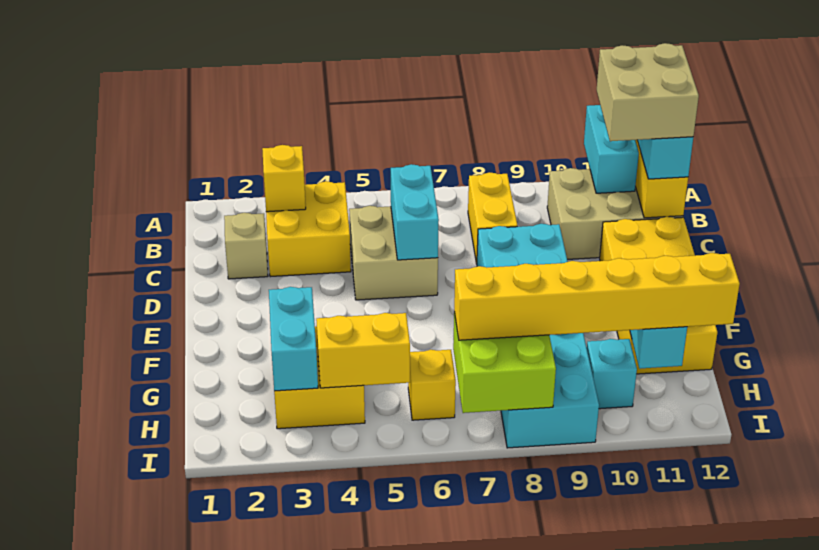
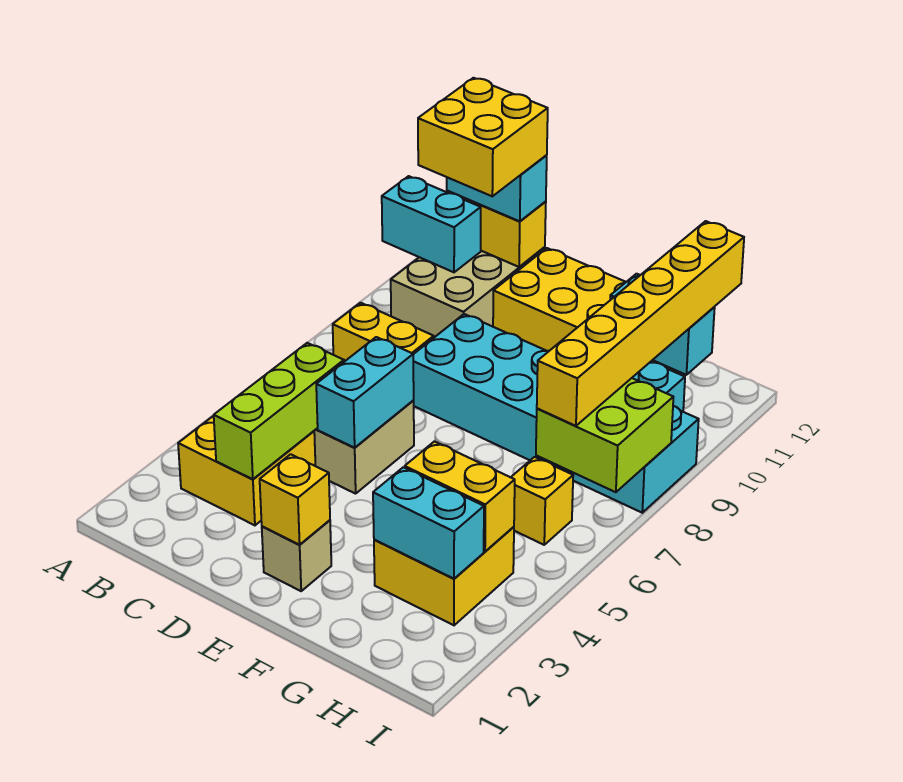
yellow brick B3 level 2 -> yellow brick E2 level 2
tan brick B11:C12 level 4 -> yellow brick B11:C12 level 4
tan brick C2 level 1 -> tan brick E2 level 1
none -> lime brick C3:C5 level 2
cyan brick C6:D6 level 2 -> cyan brick D5:D6 level 2
yellow brick H4:H5 level 2 -> yellow brick G4:H4 level 2

